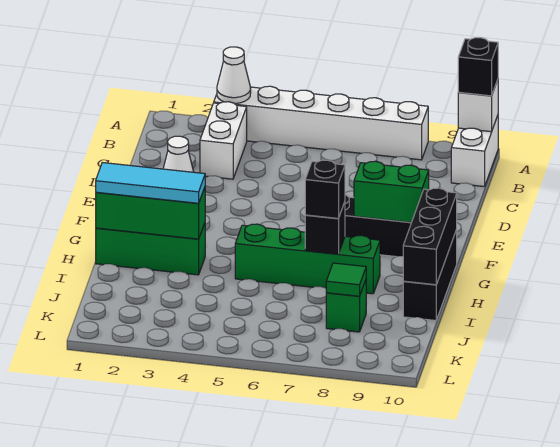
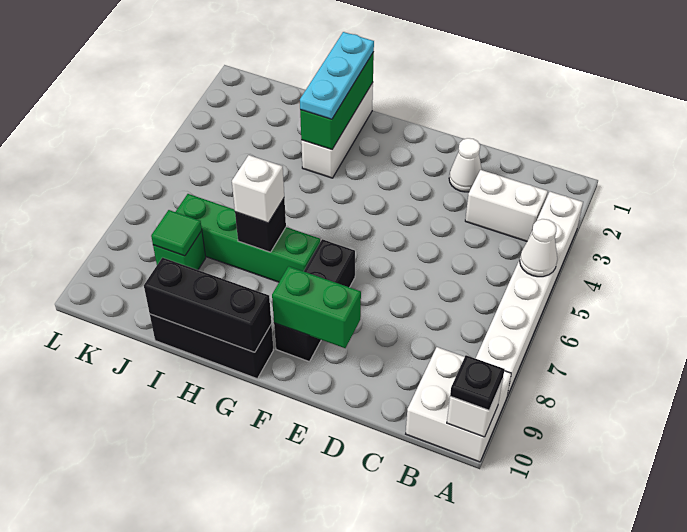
white cone A3 level 2 -> white cone A5 level 2
white brick A10:B10 level 1 -> white brick A9:B10 level 1
black brick A10 level 3 -> black plate A10 level 3
green brick F8:F9 level 2 -> green brick E9:F9 level 2
green brick H1:H3 level 1 -> white brick H1:H3 level 1
cyan tile H1:H3 level 3 -> cyan plate H1:H3 level 3
green brick H5:H8 level 1 -> green brick G7:J7 level 1
black brick H7 level 3 -> white brick H7 level 3

